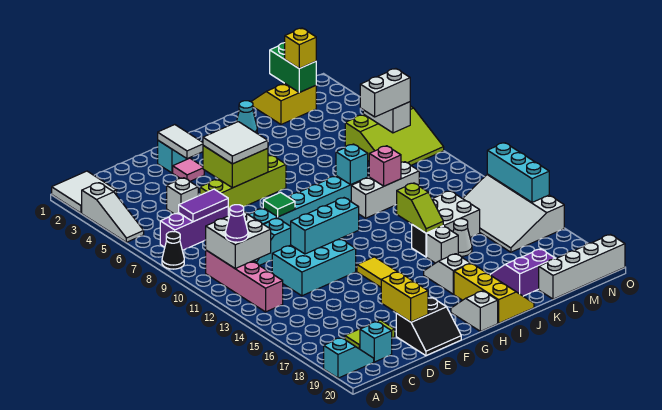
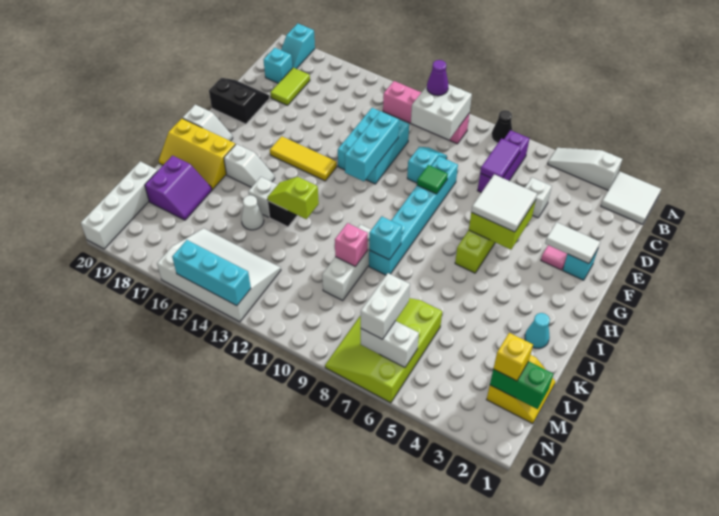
yellow brick E18:E19 level 2 -> none
black slope E19:F20 level 1 top 19 -> black slope E19:F20 level 1 top F
white brick K13:L14 level 1 -> none
lime slope M6:O8 level 1 top 6 -> lime slope L6:O8 level 1 top 6

